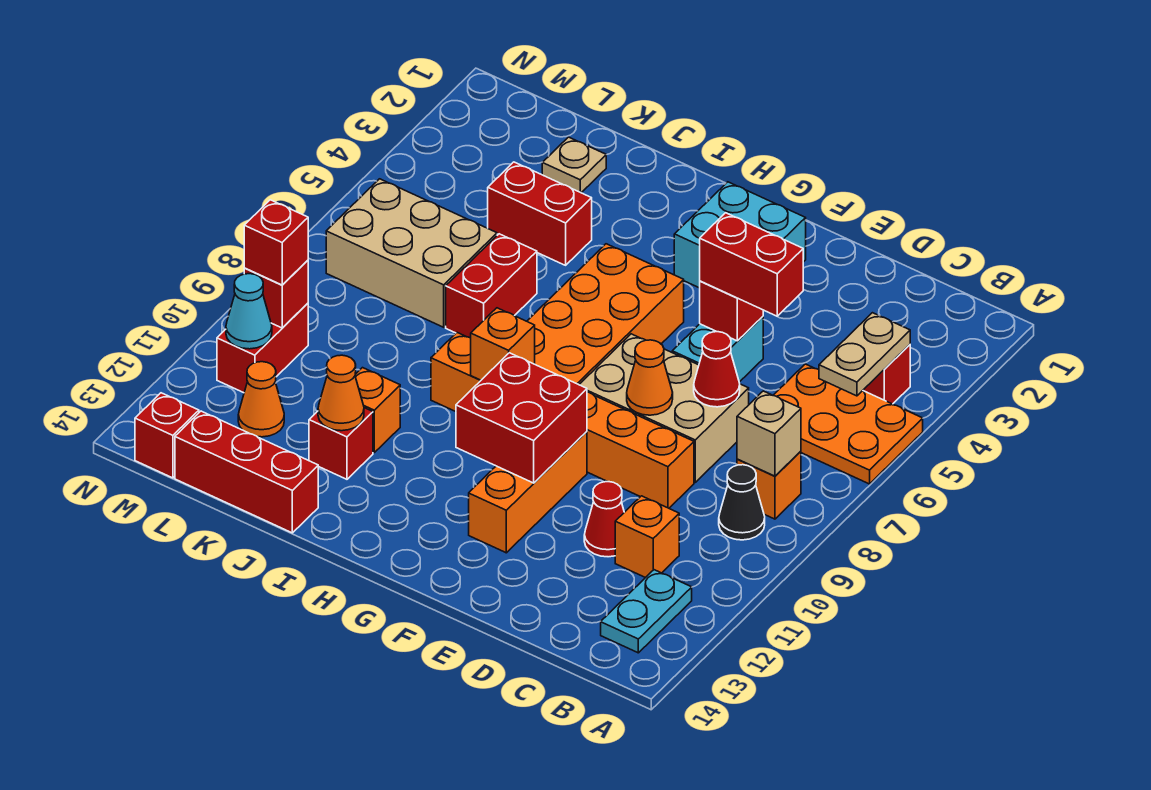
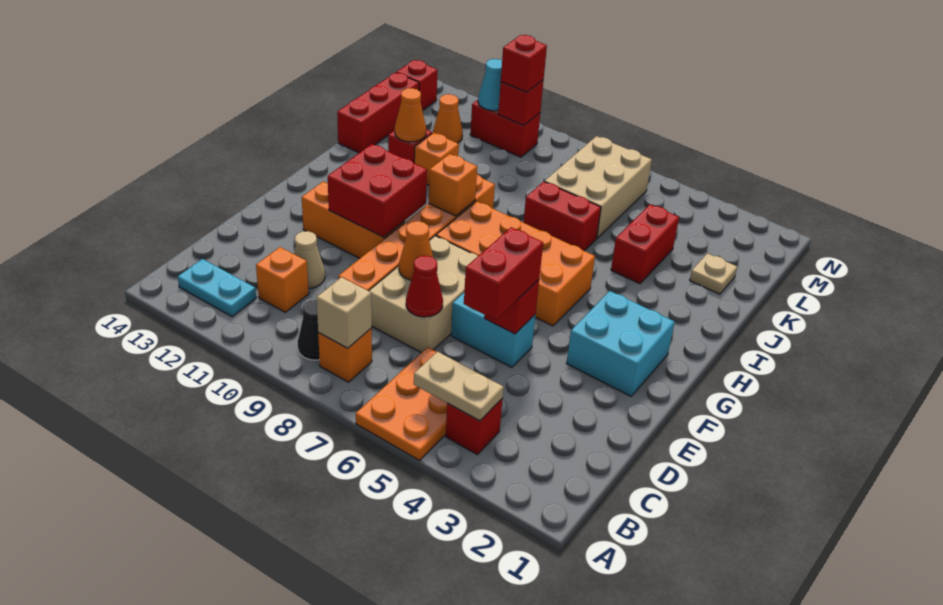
red cone D11 level 1 -> tan cone D11 level 1

